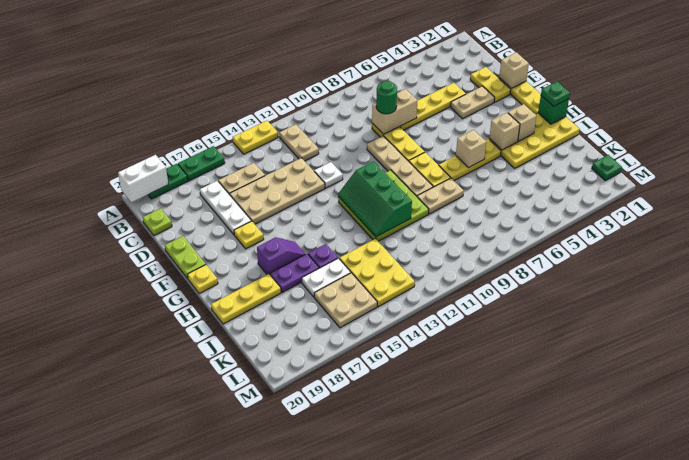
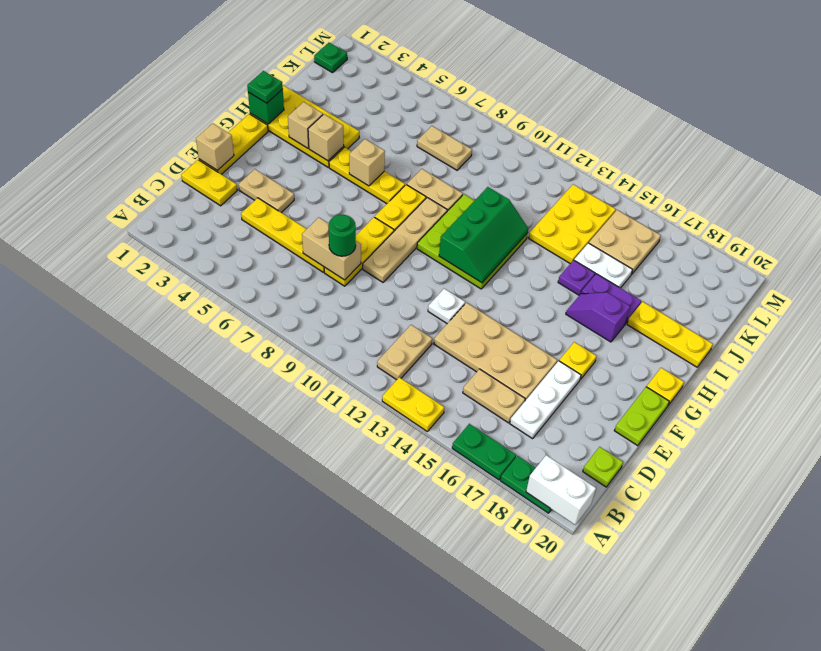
yellow plate D2:E2 level 1 -> yellow plate D1:D2 level 1
none -> tan plate K7:K8 level 1

